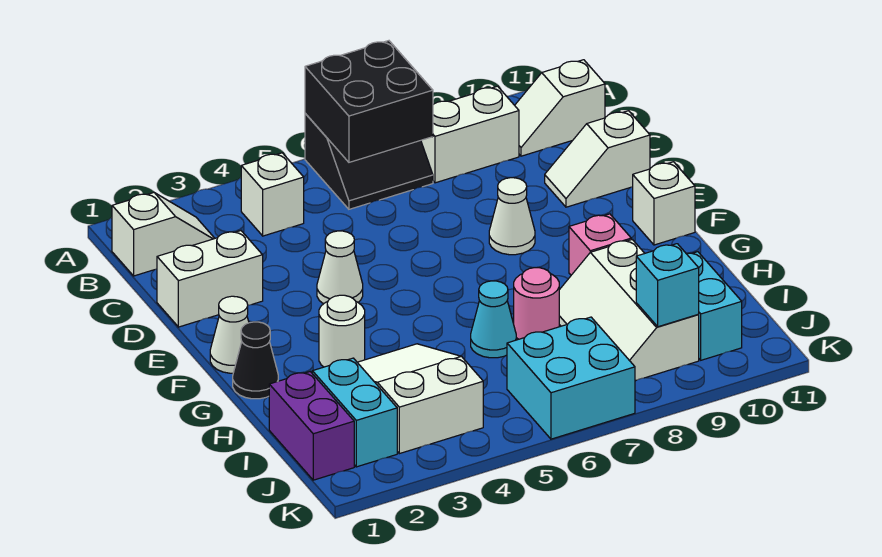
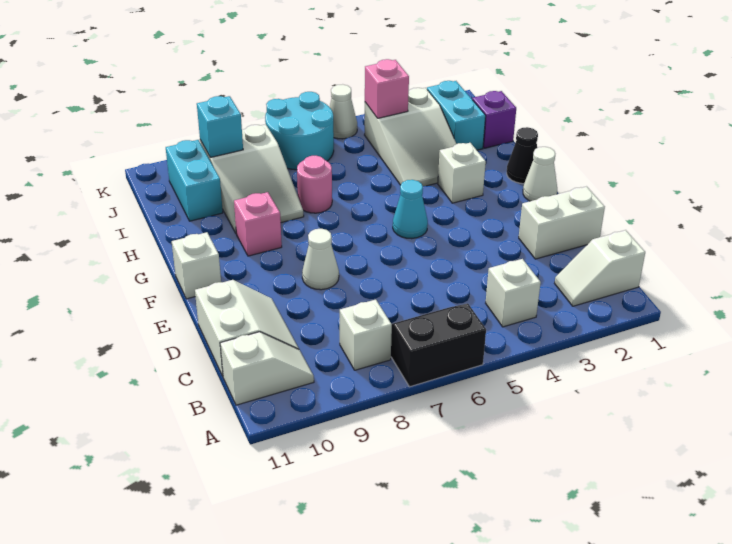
black brick A6:B7 level 2 -> none
white brick B8:B9 level 1 -> white brick B8 level 1
white slope D10:D11 level 1 top 11 -> white slope C10:D11 level 1 top 11
white cone E4 level 1 -> white cone K5 level 1
white round brick G3 level 1 -> white brick G3 level 1
cyan cone H6 level 1 -> cyan cone F5 level 1
white slope H8:J9 level 1 top 9 -> white slope H8:J9 level 1 top J
purple brick I1:J1 level 1 -> purple brick I1 level 1
none -> pink brick J4 level 2
cyan brick J6:K7 level 1 -> cyan round brick J6:K7 level 1

